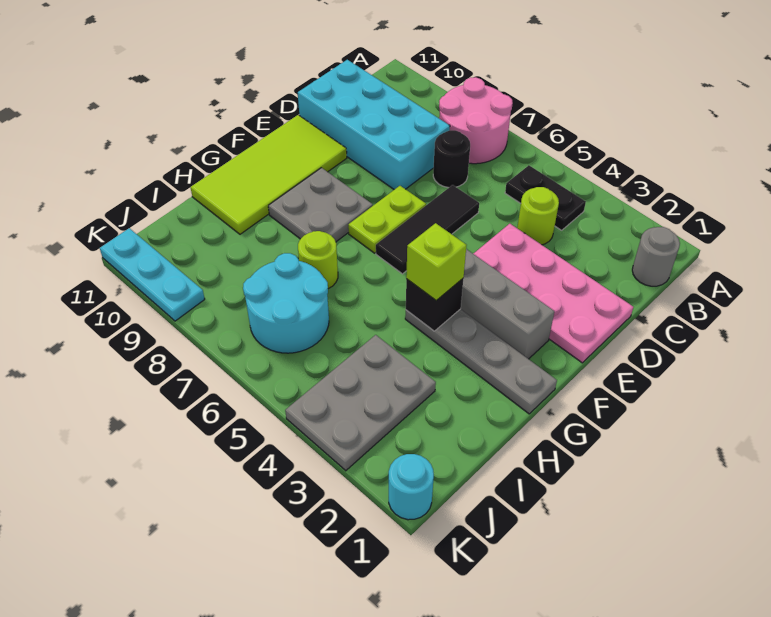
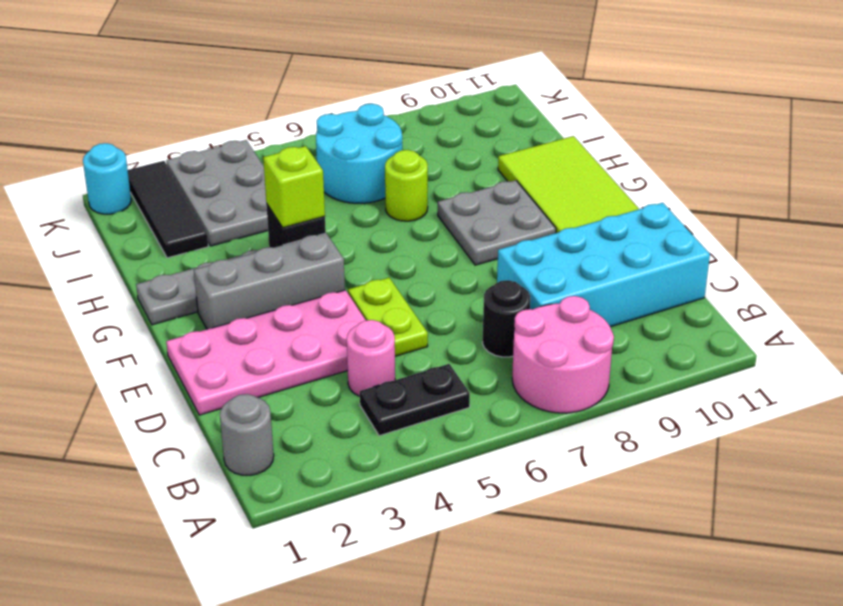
lime round brick C4 level 1 -> pink round brick C4 level 1
black tile D6:F6 level 1 -> black tile I2:K2 level 1
lime plate E7:F7 level 1 -> lime plate D5:E5 level 1
cyan plate K9:K11 level 1 -> none

